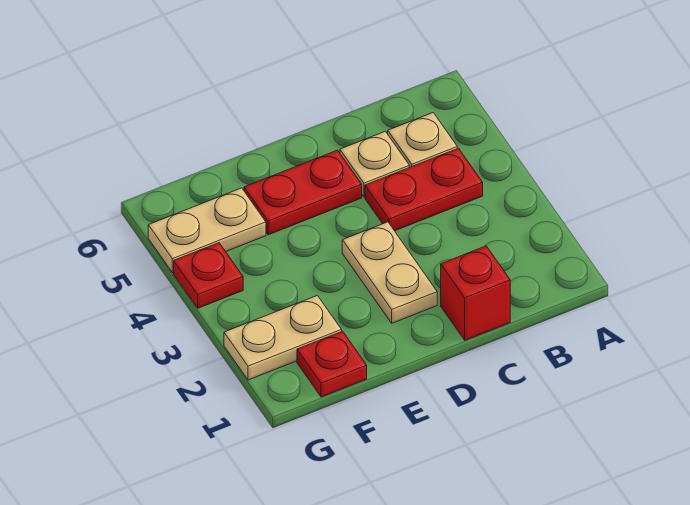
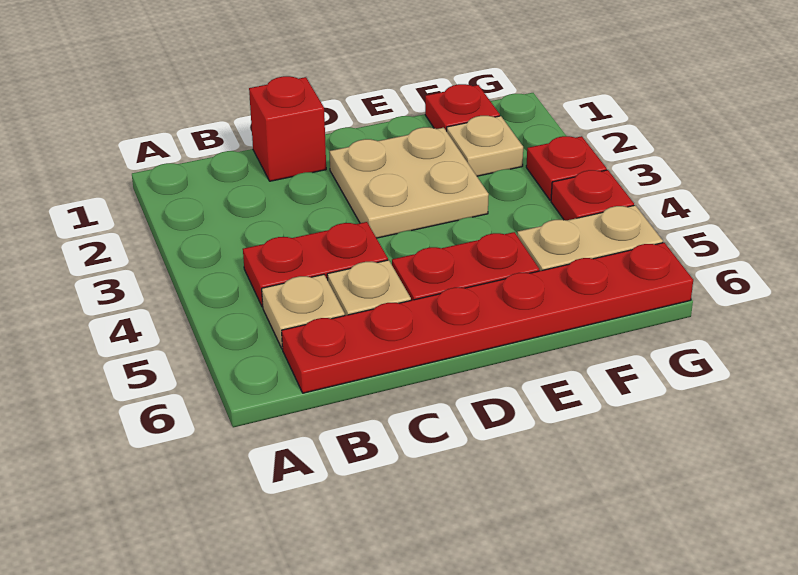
none -> red plate B6:G6 level 1
tan plate D2:D3 level 1 -> tan plate D2:E3 level 1
tan plate F2:G2 level 1 -> tan plate F2 level 1
none -> red plate G3 level 1

